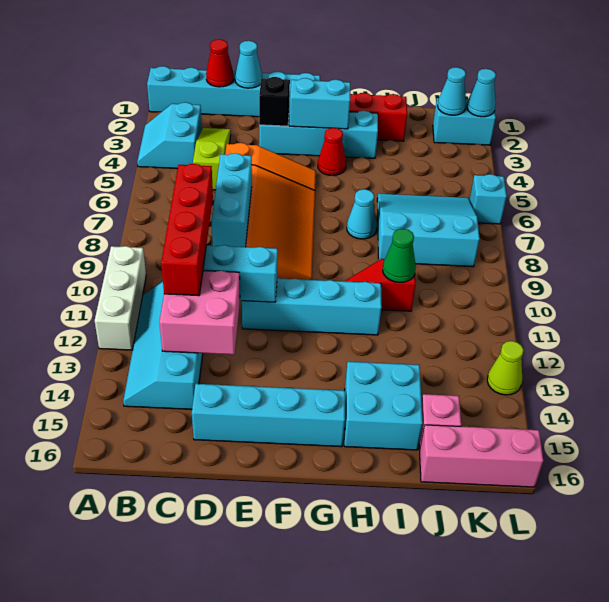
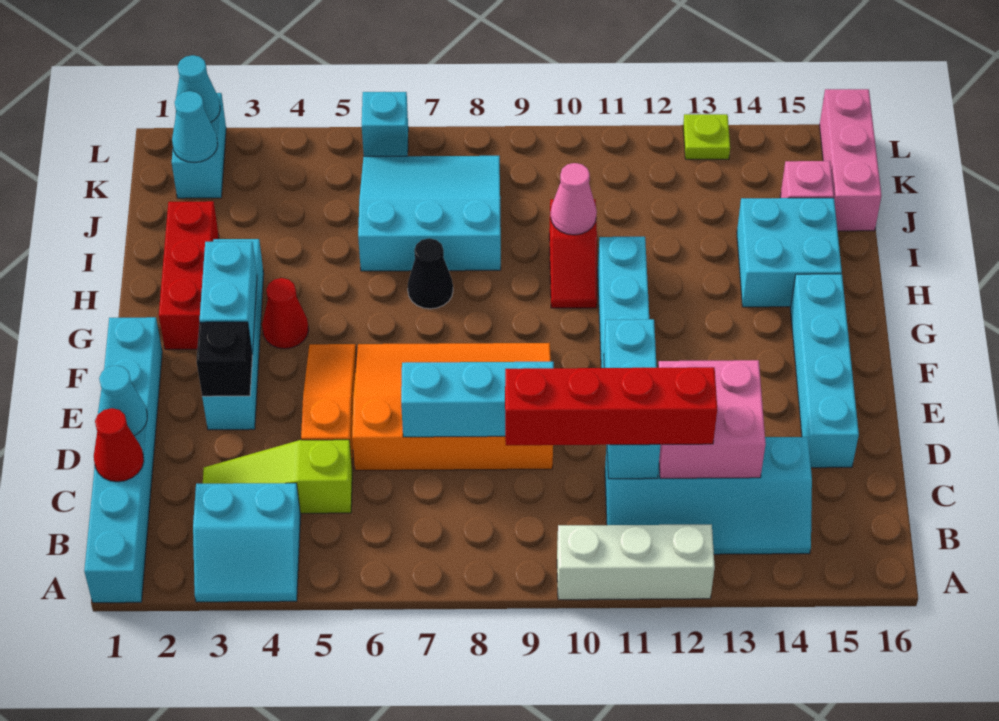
cyan cone H7 level 1 -> black cone H7 level 1
cyan slope I6:K8 level 1 top 8 -> cyan slope I6:K8 level 1 top I
green cone I10 level 2 -> pink cone I10 level 2
lime cone L13 level 1 -> lime plate L13 level 1

